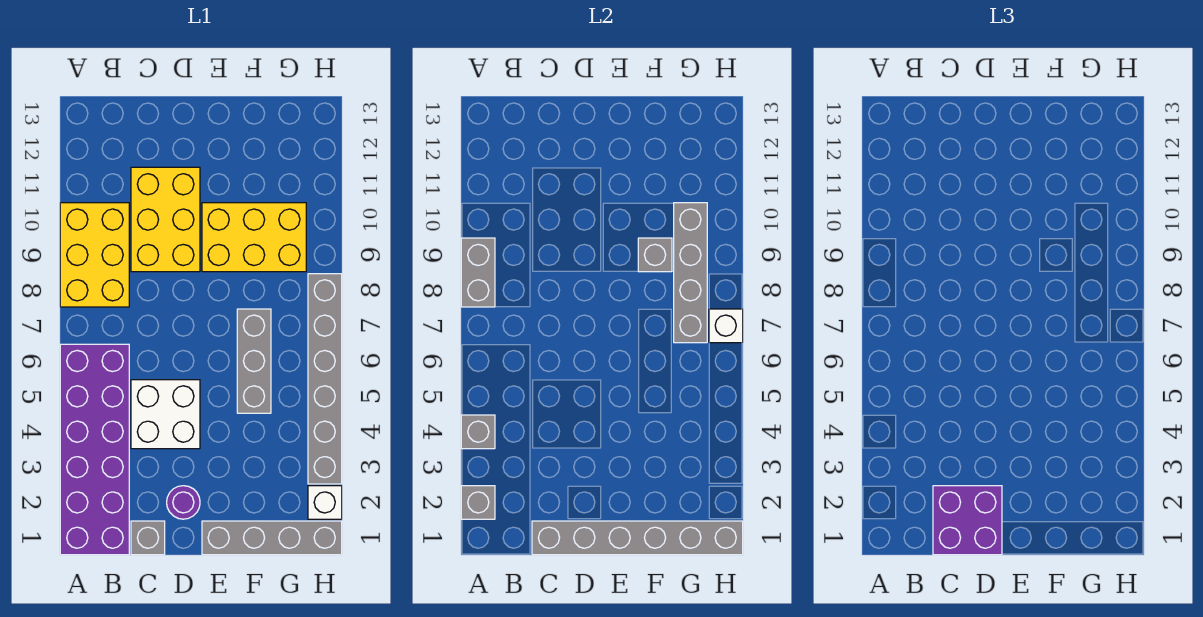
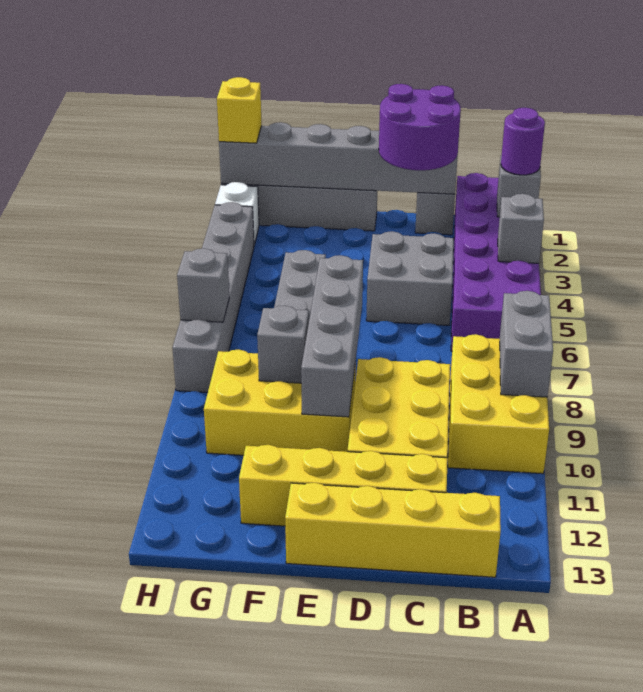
none -> yellow brick B13:E13 level 1
purple brick C1:D2 level 3 -> purple round brick C1:D2 level 3
white brick C4:D5 level 1 -> grey brick C4:D5 level 1
none -> yellow brick C12:F12 level 1
purple round brick D2 level 1 -> purple round brick A2 level 3
grey brick G7:G10 level 2 -> grey brick E7:E10 level 2
none -> yellow brick H1 level 3
white brick H7 level 2 -> grey brick H7 level 2

